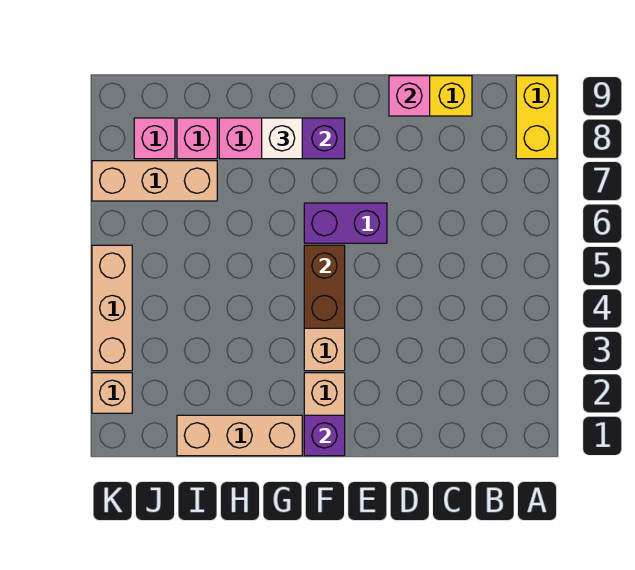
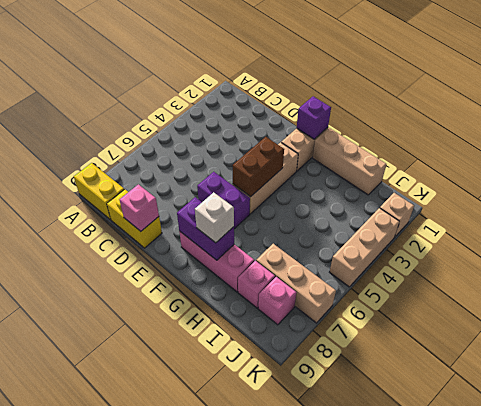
yellow brick A8:A9 level 1 -> yellow brick A9:B9 level 1

